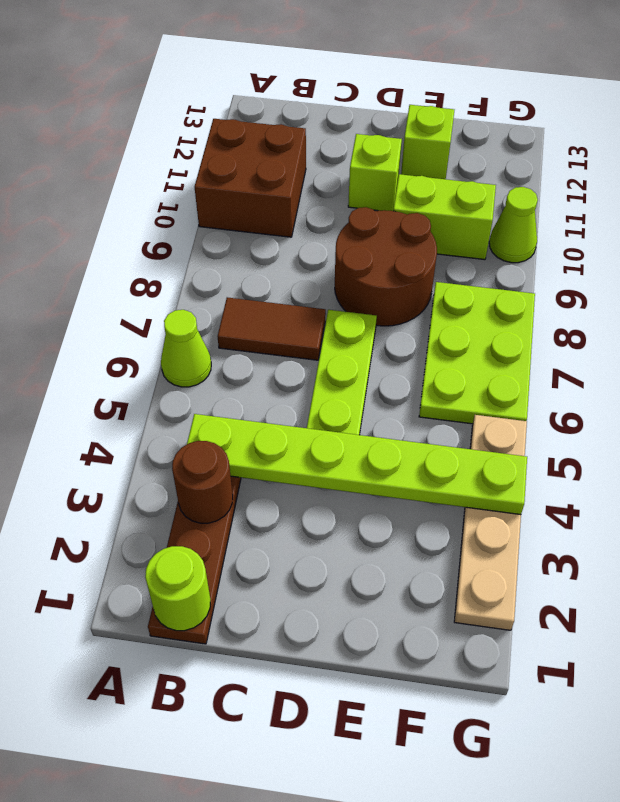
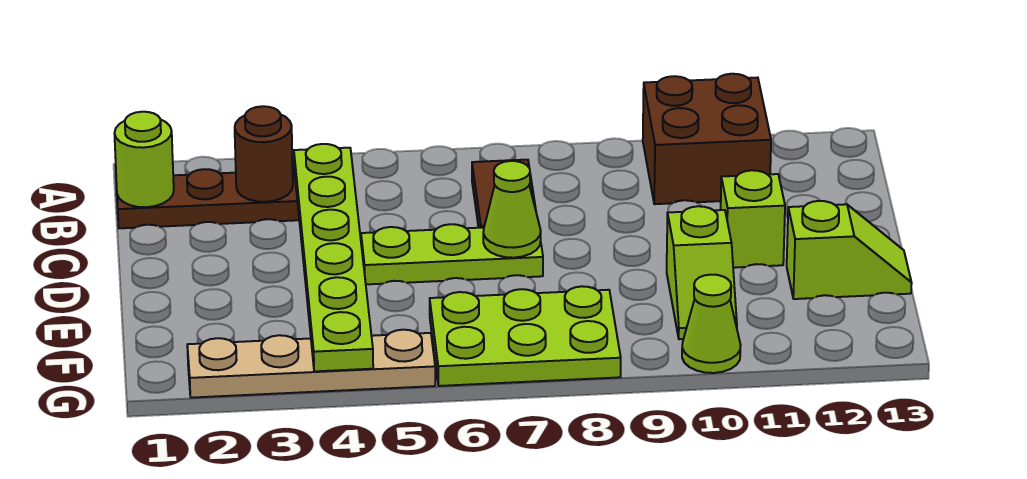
lime cone A6 level 1 -> lime cone D7 level 2
brown round brick D8:E9 level 1 -> none
lime brick E10:F10 level 1 -> lime slope E10:F10 level 1 top E

